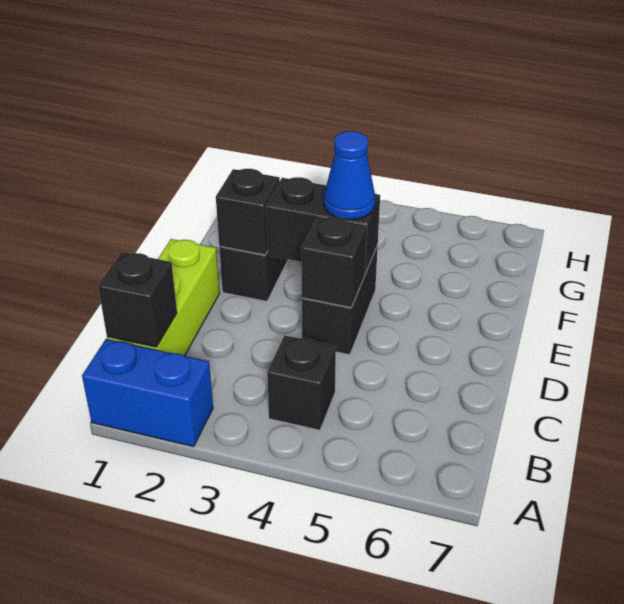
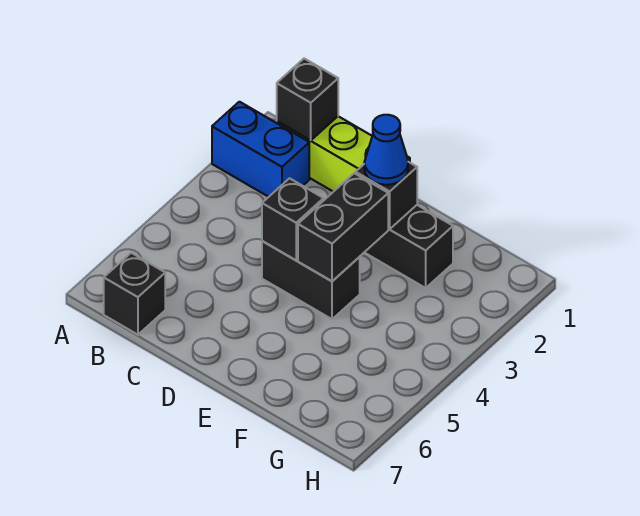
blue brick A1:A2 level 1 -> blue brick A2:B2 level 1
black brick B4 level 1 -> black brick B7 level 1
blue cone E4 level 3 -> blue cone E2 level 3

